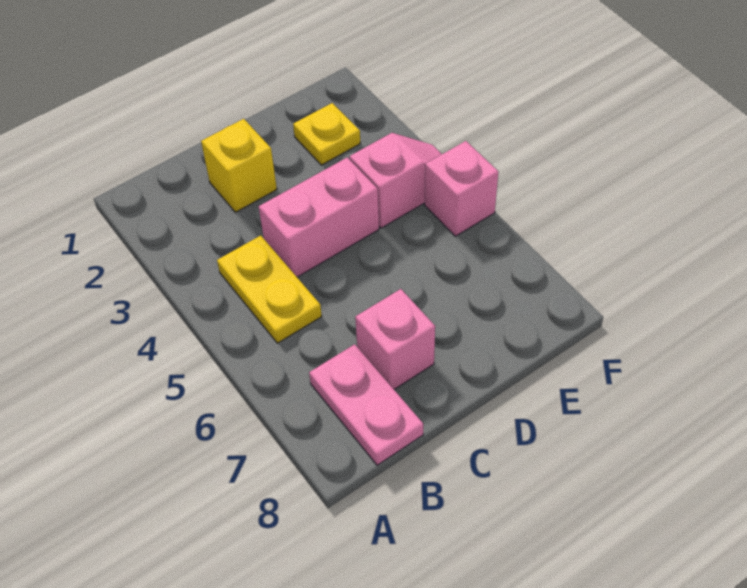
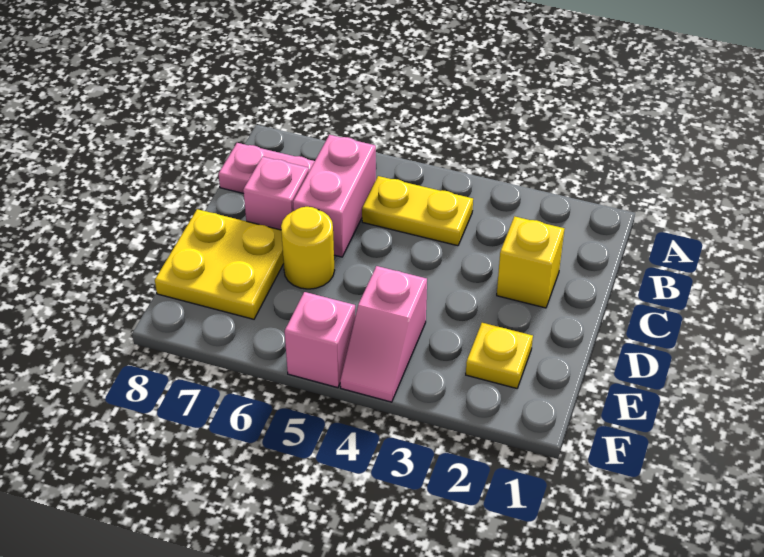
pink brick C4:D4 level 1 -> pink brick B6:C6 level 1
none -> yellow round brick D6 level 1
none -> yellow plate D7:E8 level 1

